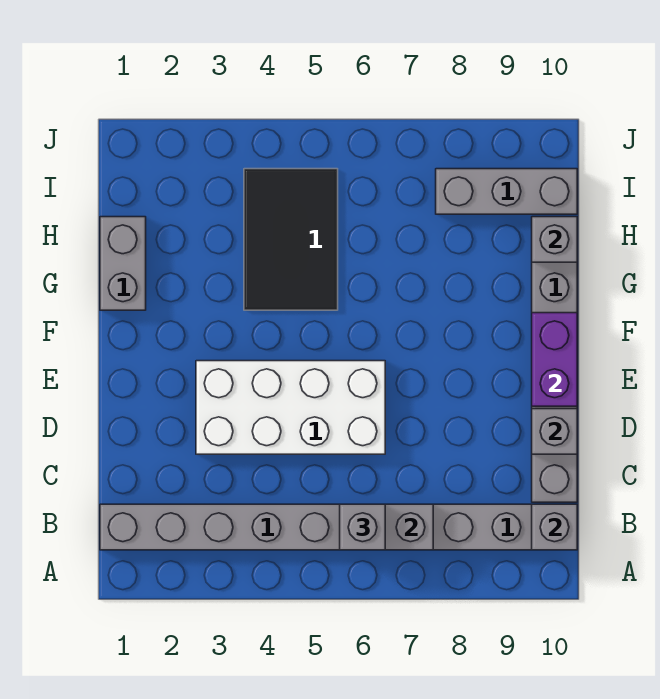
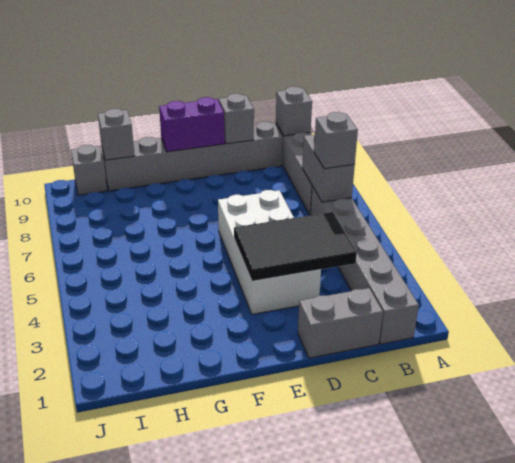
grey brick G1:H1 level 1 -> grey brick C1:D1 level 1
black tile G4:I5 level 1 -> black tile C3:E4 level 2
grey brick I8:I10 level 1 -> grey brick I10 level 1

